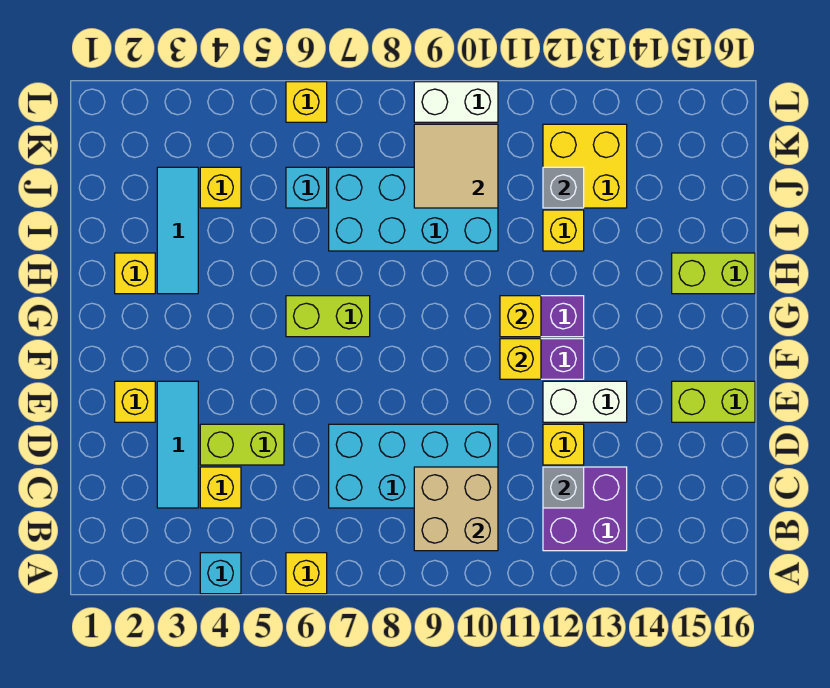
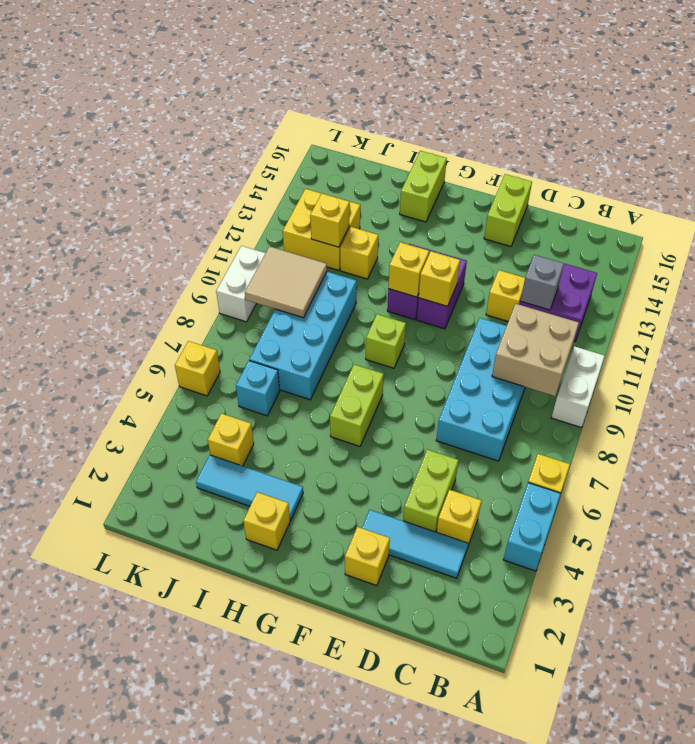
cyan brick A4 level 1 -> cyan brick A4:A5 level 1
white brick E12:E13 level 1 -> white brick A9:A10 level 1
none -> lime brick G9 level 1
grey brick J12 level 2 -> yellow brick J12 level 2

